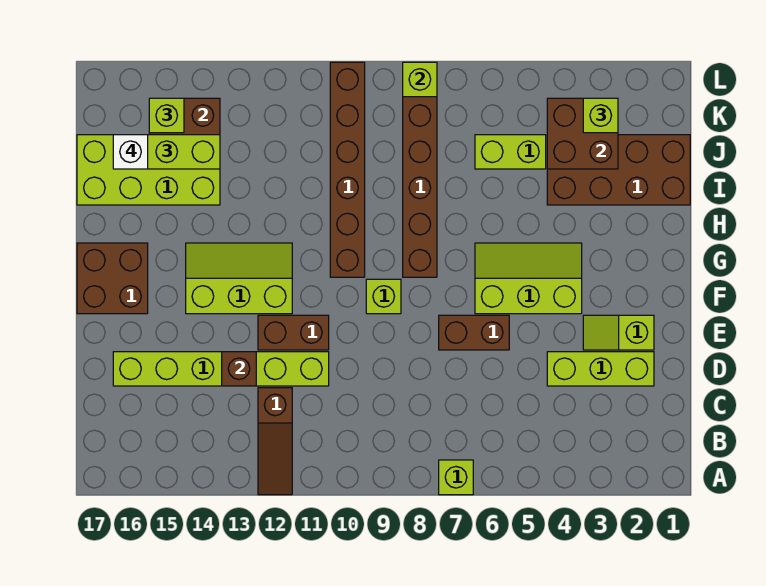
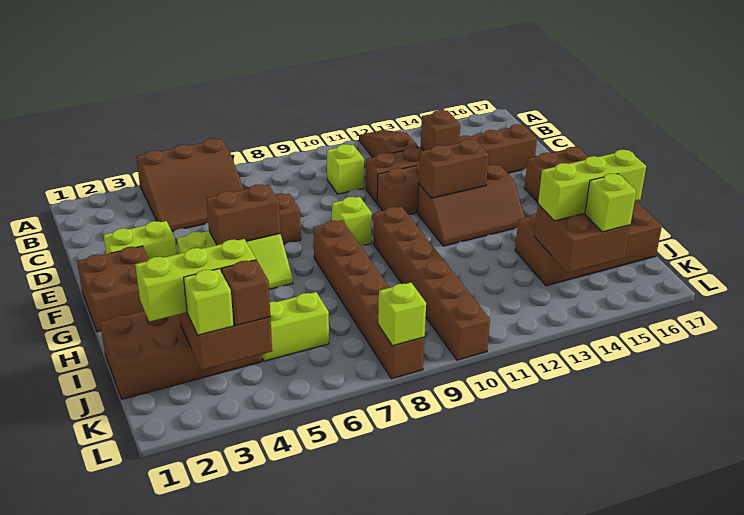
none -> brown slope A4:C6 level 1 top A
lime brick A7 level 1 -> lime brick C10 level 1
lime brick D2:D4 level 1 -> lime brick J2:J4 level 3
lime brick D11:D16 level 1 -> brown brick D11:D16 level 1
lime slope E2:E3 level 1 top 2 -> lime brick E2:E3 level 1
none -> brown brick F1:G2 level 1
none -> brown brick F5:F6 level 2
lime slope F12:G14 level 1 top F -> brown slope F12:G14 level 1 top F
none -> brown brick F12:F13 level 2
lime brick I14:J17 level 1 -> brown brick I14:J17 level 1
white brick J16 level 4 -> none
none -> brown brick K4 level 3

